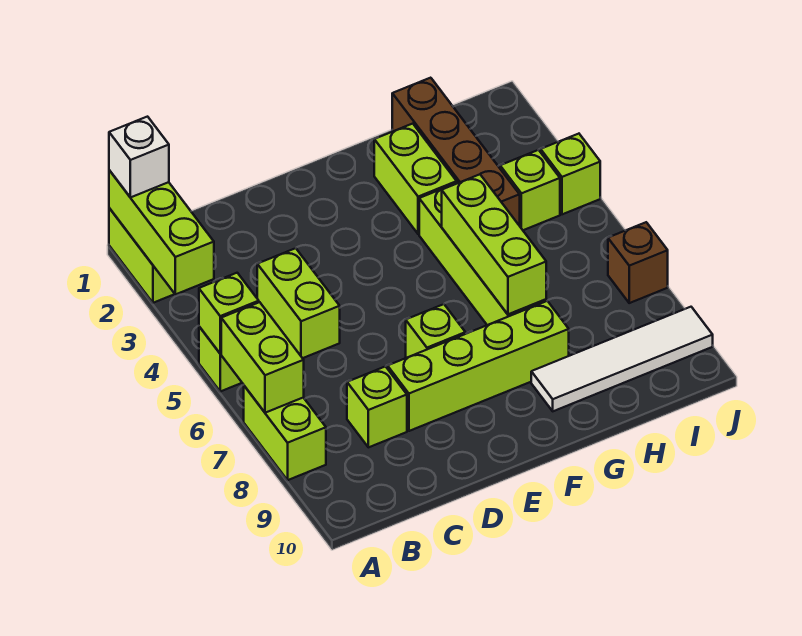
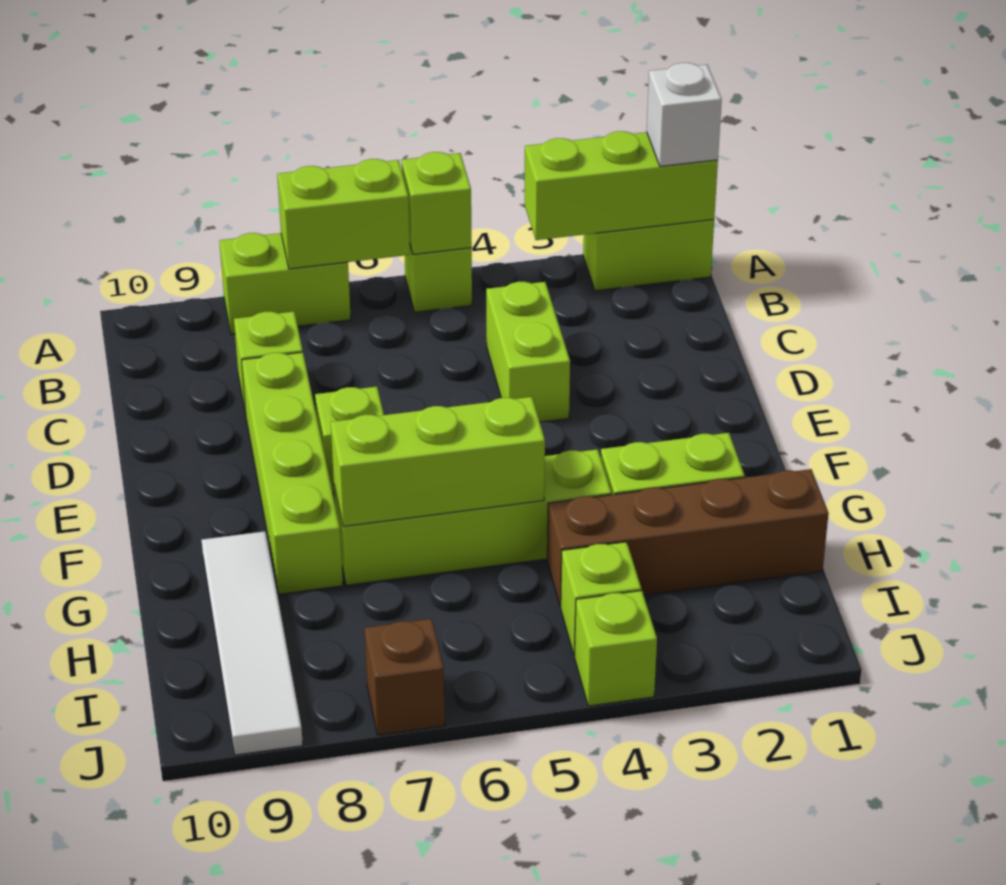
lime brick C4:C5 level 1 -> lime brick C4:D4 level 1

